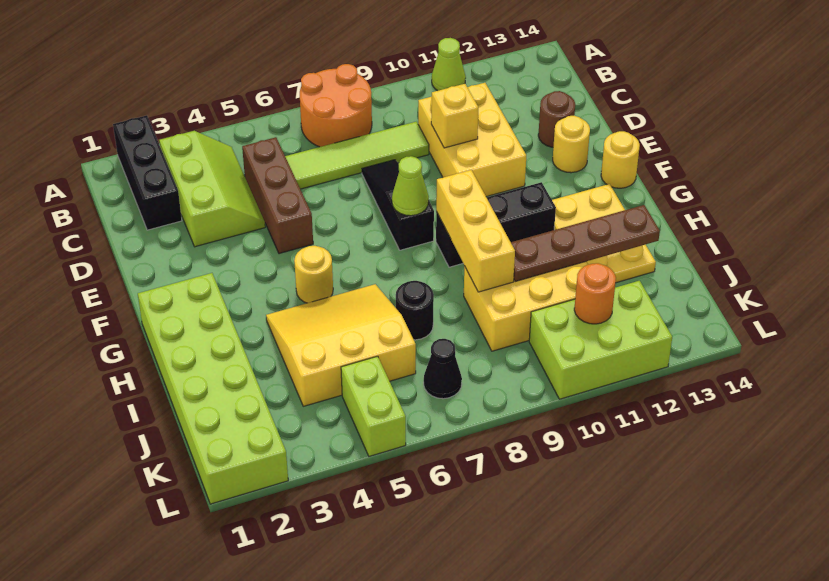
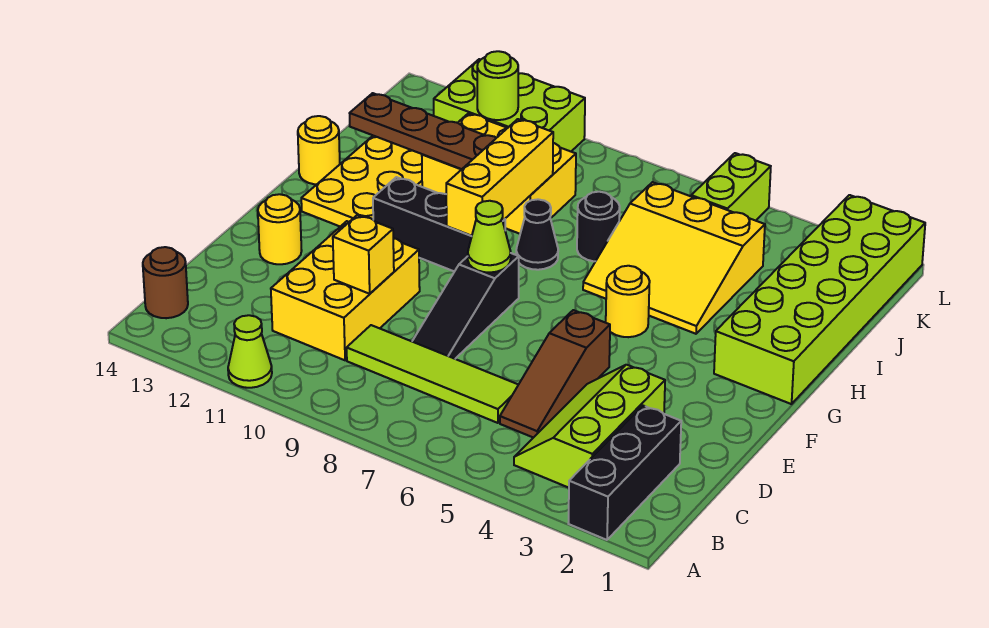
orange round brick A7:B8 level 1 -> none
brown brick C5:E5 level 1 -> brown slope C5:E5 level 1 top E
brown round brick D13 level 1 -> brown round brick B14 level 1
yellow round brick F14 level 1 -> yellow round brick H14 level 1
black cone K7 level 1 -> black cone H8 level 1
orange round brick K11 level 2 -> lime round brick K11 level 2

